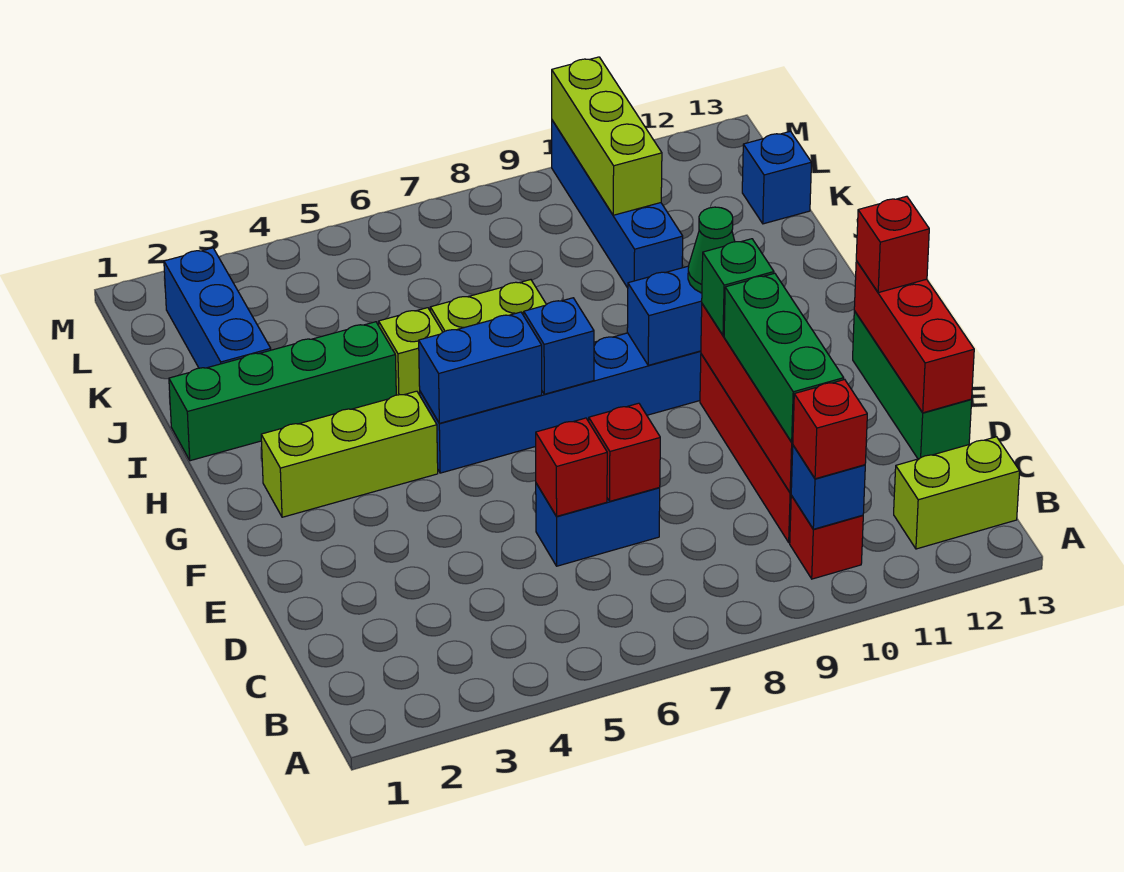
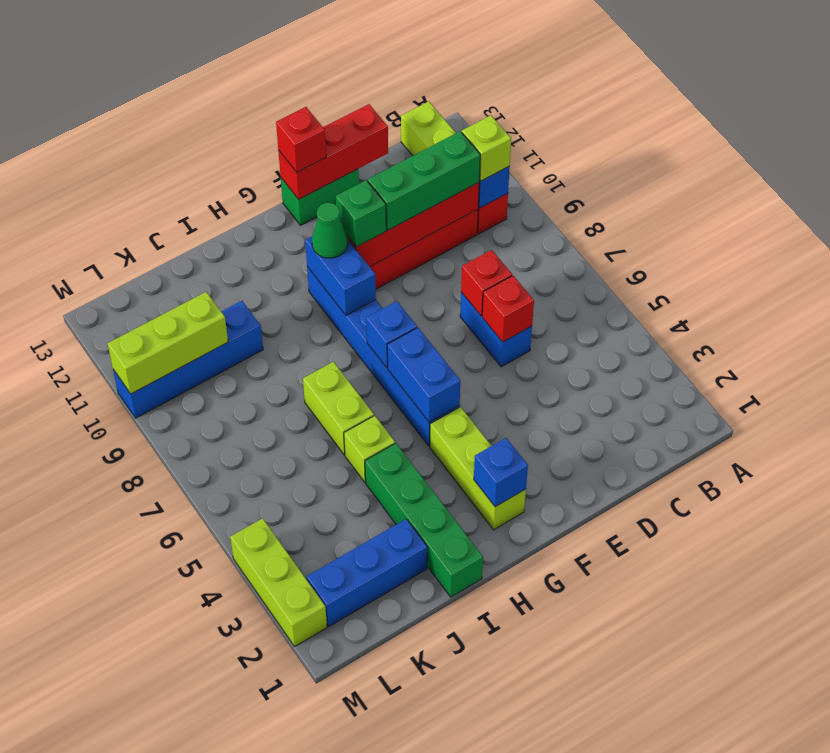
red brick B10 level 3 -> lime brick B10 level 3
green brick D13:F13 level 1 -> green brick E13:F13 level 1
blue brick K13 level 1 -> blue brick G2 level 2
none -> lime brick M2:M4 level 1

